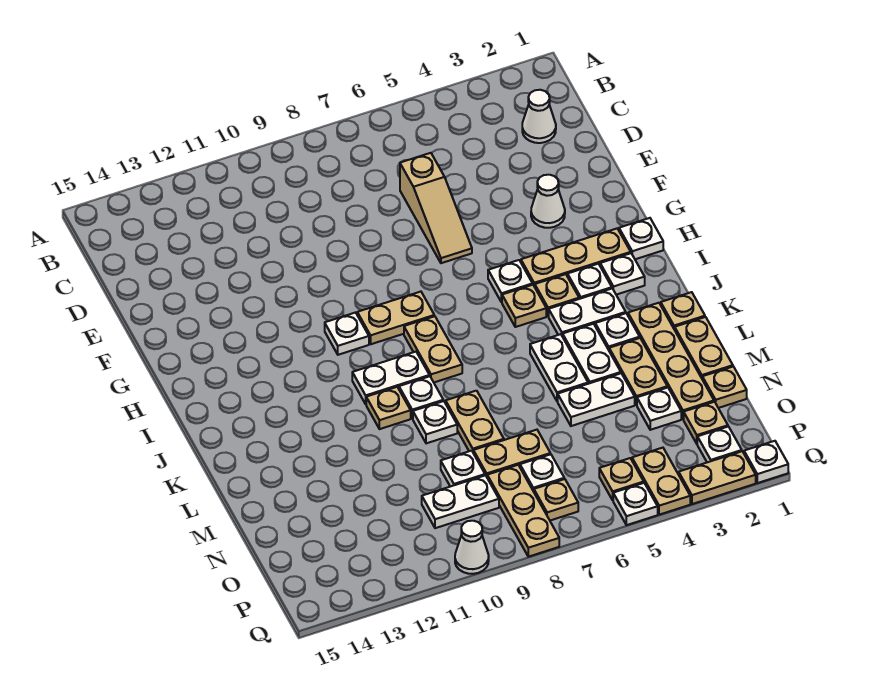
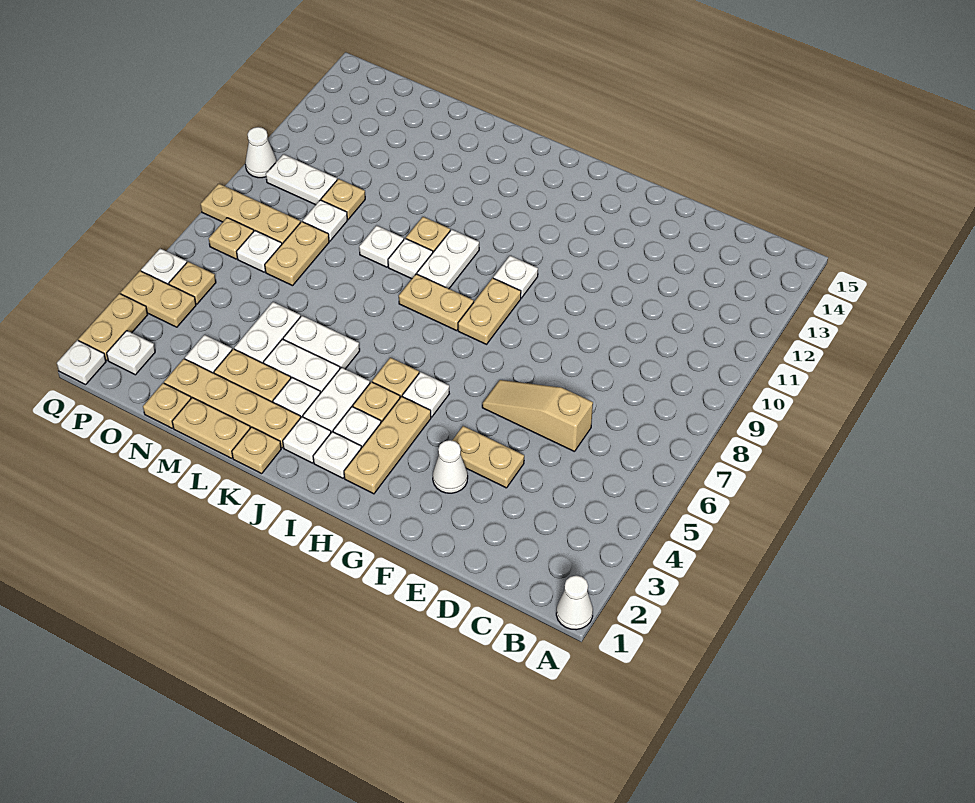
white cone C2 level 1 -> white cone A1 level 1
white plate H1 level 1 -> white plate J2 level 1
tan plate L8:M8 level 1 -> tan plate E4:F4 level 1
tan plate O2 level 1 -> tan plate N10 level 1
white plate O9:O10 level 1 -> white plate O10:P10 level 1

